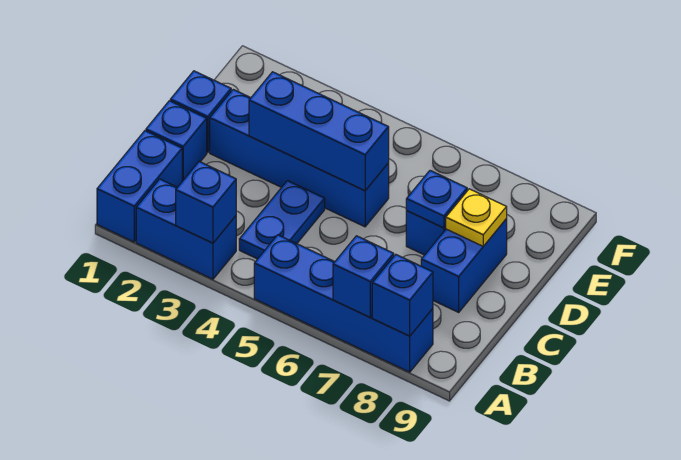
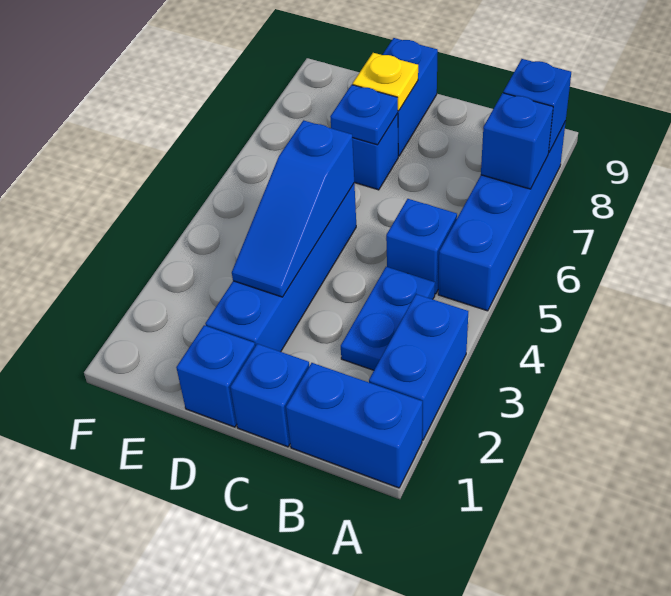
blue brick A3 level 2 -> blue brick B5 level 1
blue plate B4:C4 level 1 -> blue plate B3:B4 level 1
blue brick C8:D8 level 1 -> blue brick D8:D9 level 1
blue brick D3:D5 level 2 -> blue slope D3:D5 level 2 top 5

